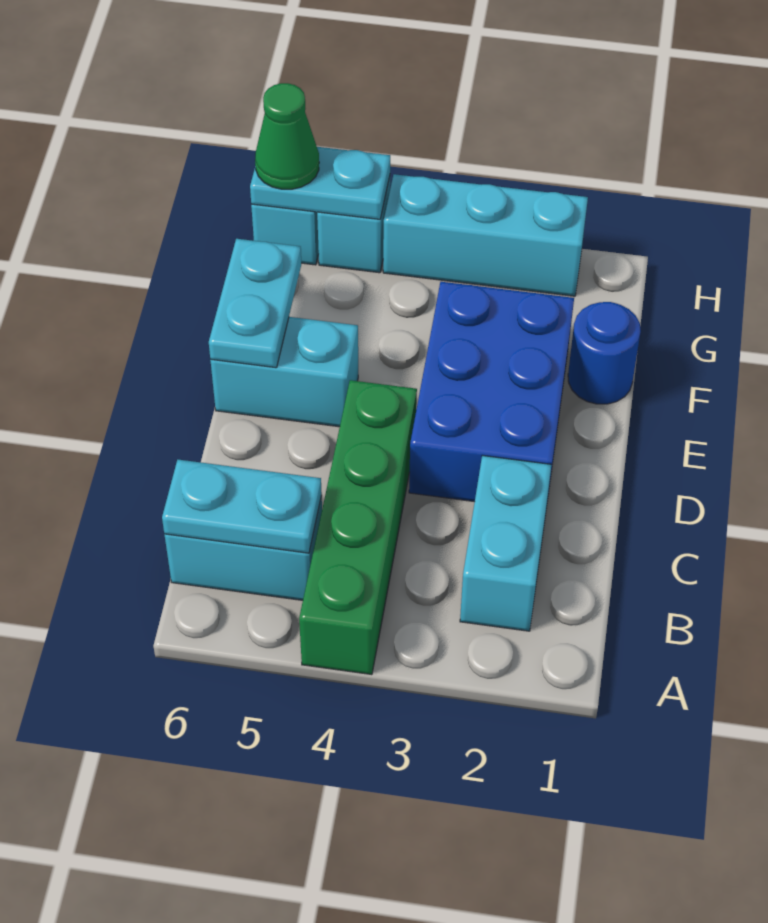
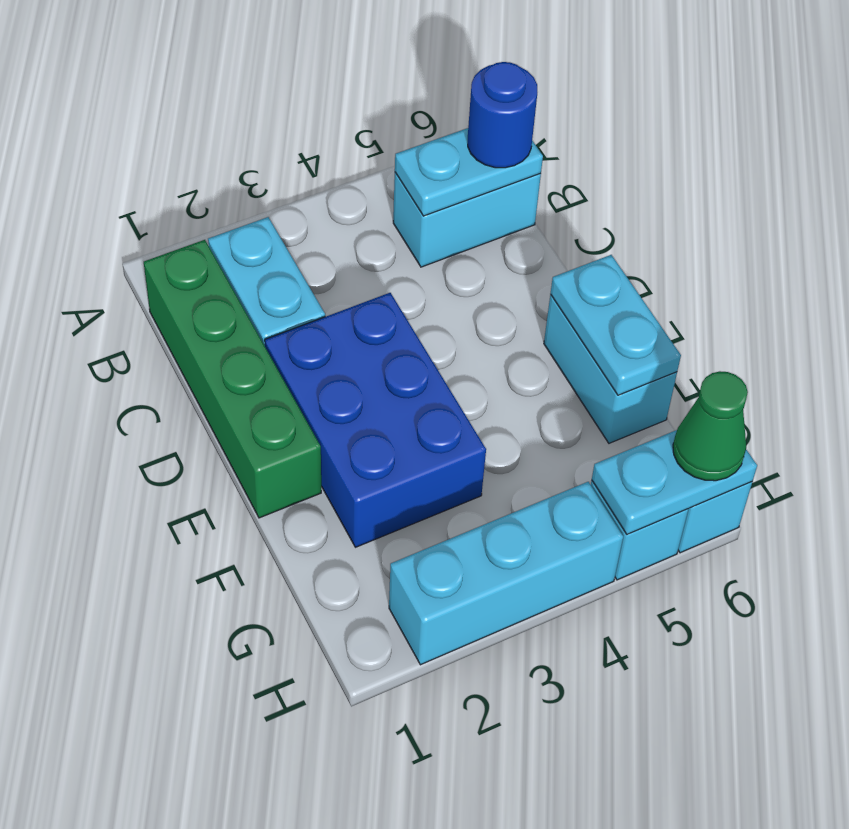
green brick A4:D4 level 1 -> green brick B1:E1 level 1
cyan brick E5:E6 level 1 -> cyan brick E6:F6 level 1
blue round brick F1 level 1 -> blue round brick B6 level 3

